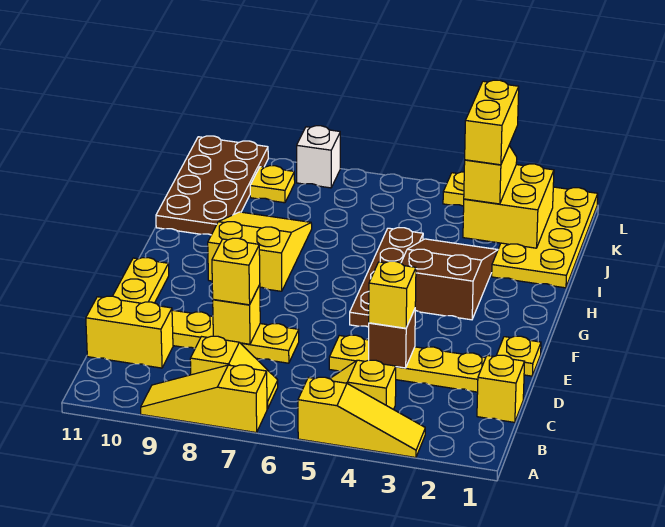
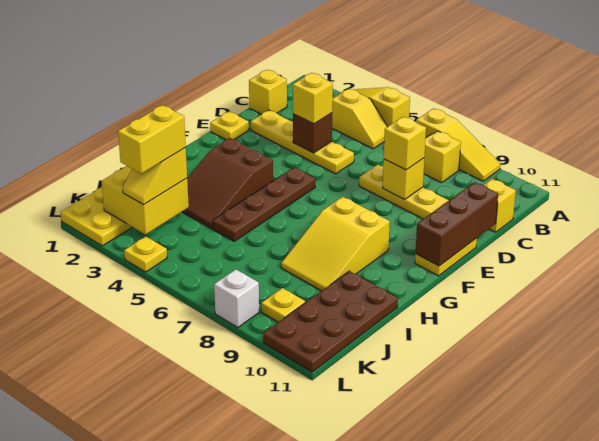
yellow brick C10:C11 level 1 -> yellow brick C11 level 1
none -> brown brick D11:F11 level 2

